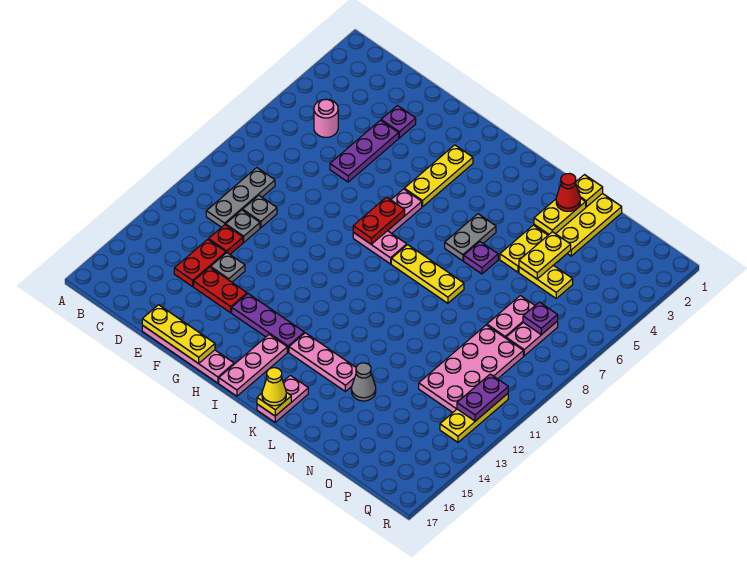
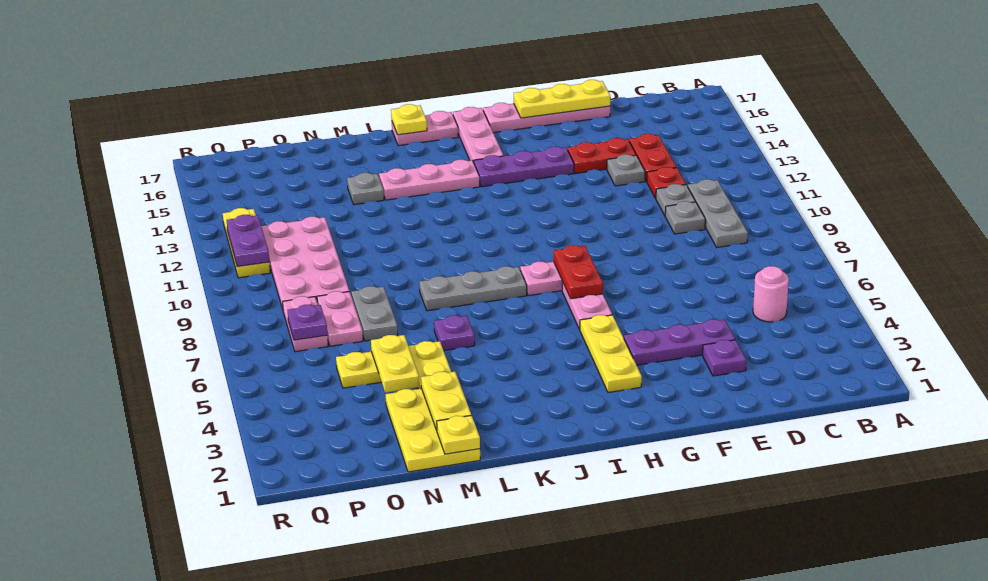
purple plate E4:E6 level 1 -> purple plate E4:G4 level 1
yellow plate J8:L8 level 1 -> grey plate J8:L8 level 1
grey plate K5:K6 level 1 -> grey plate N7:N8 level 1
pink plate K16:K17 level 1 -> pink plate J17:K17 level 1
yellow cone K17 level 3 -> none
red cone M2 level 3 -> none
grey cone M14 level 1 -> grey plate M14 level 1

